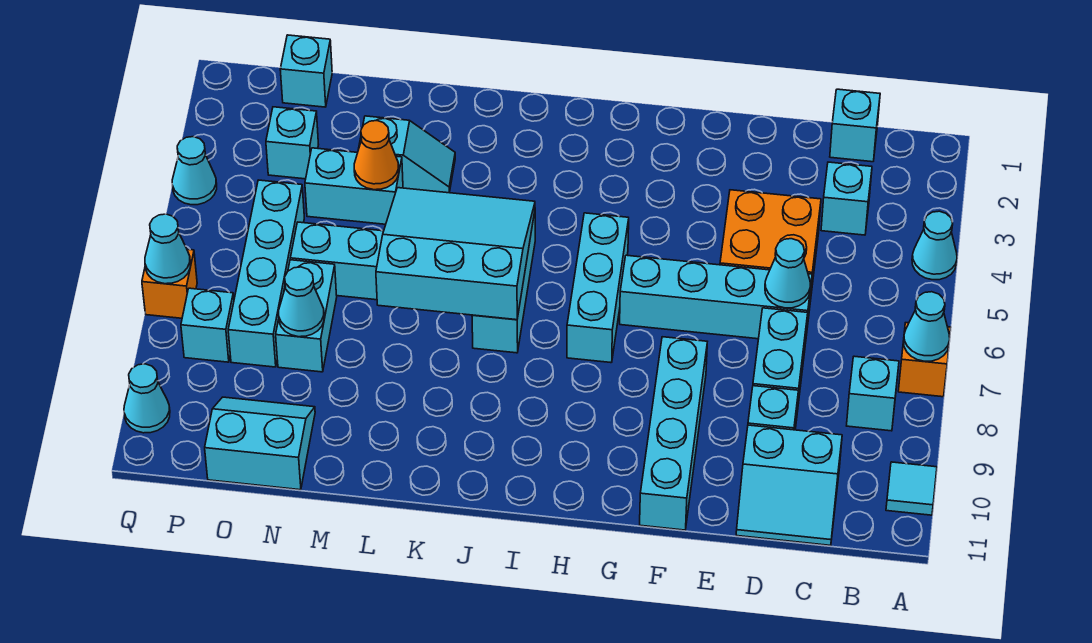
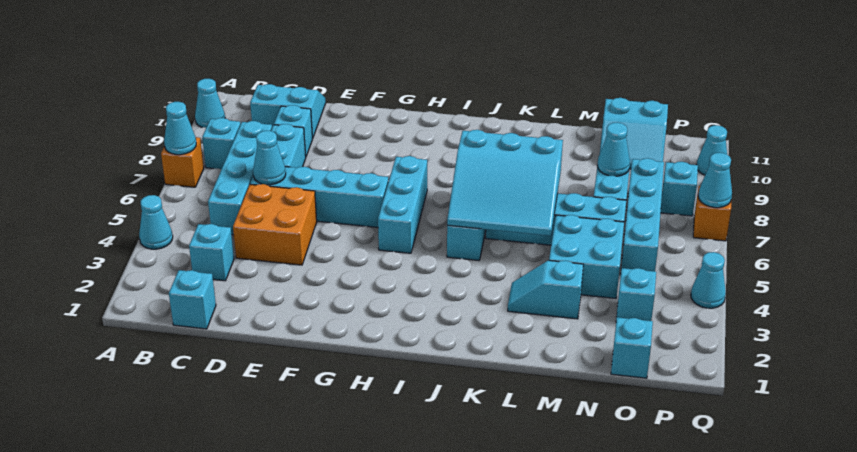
cyan tile A10 level 1 -> cyan cone A10 level 1
cyan brick F8:F11 level 1 -> cyan brick C5:C8 level 1
cyan brick M4:N4 level 1 -> cyan brick M4:N5 level 1
orange cone M4 level 2 -> none

